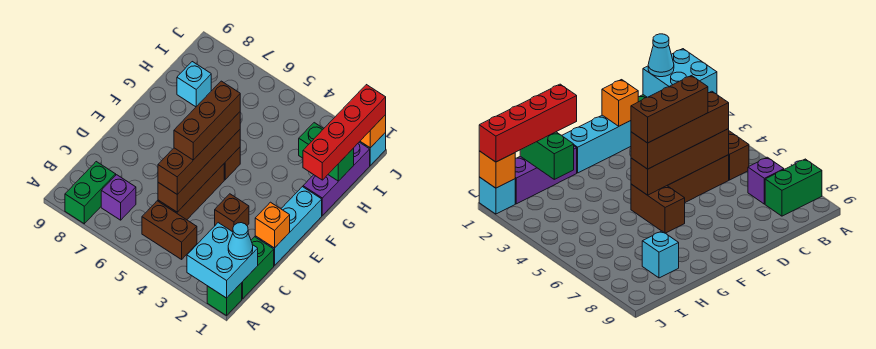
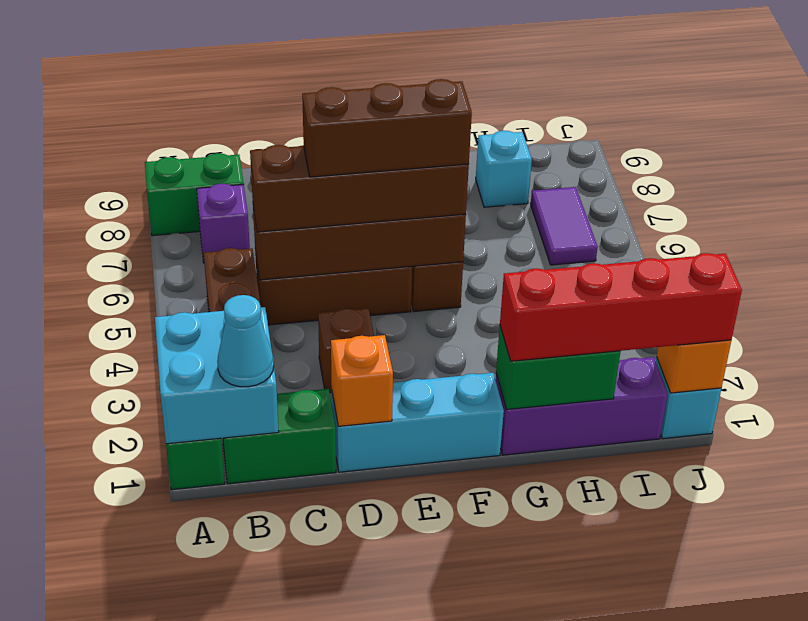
green brick H1:H2 level 2 -> green brick G1:H1 level 2
none -> purple tile I6:I7 level 1

